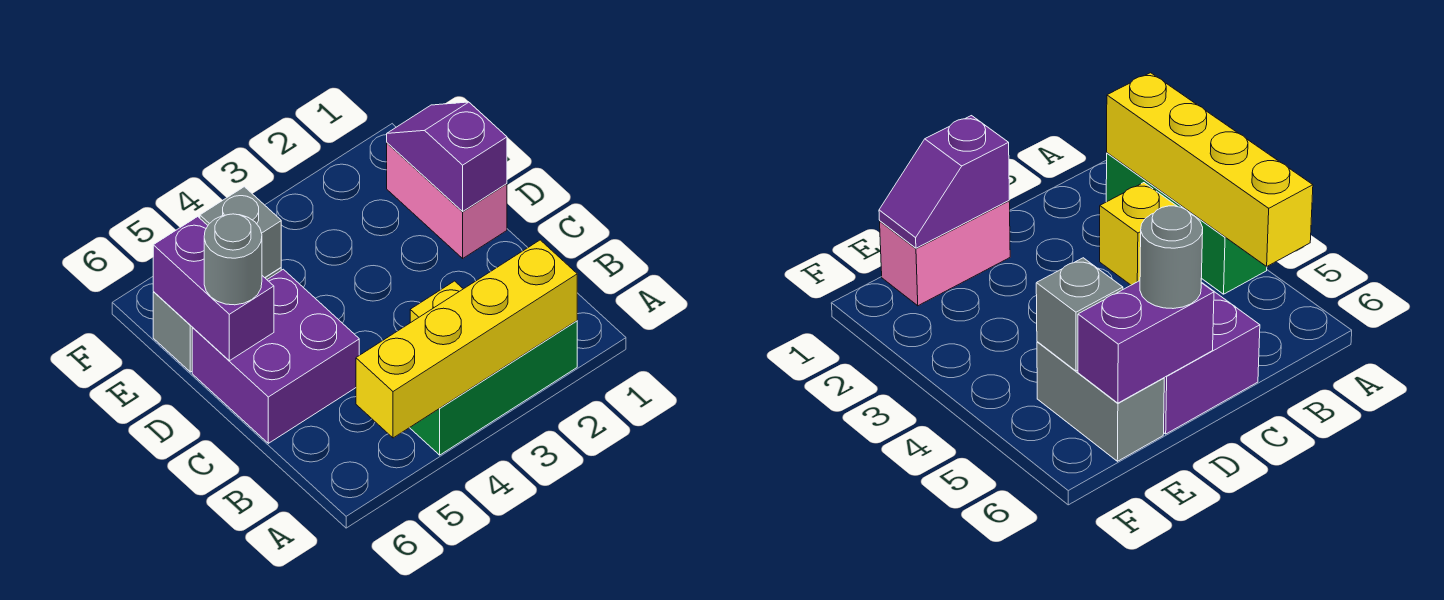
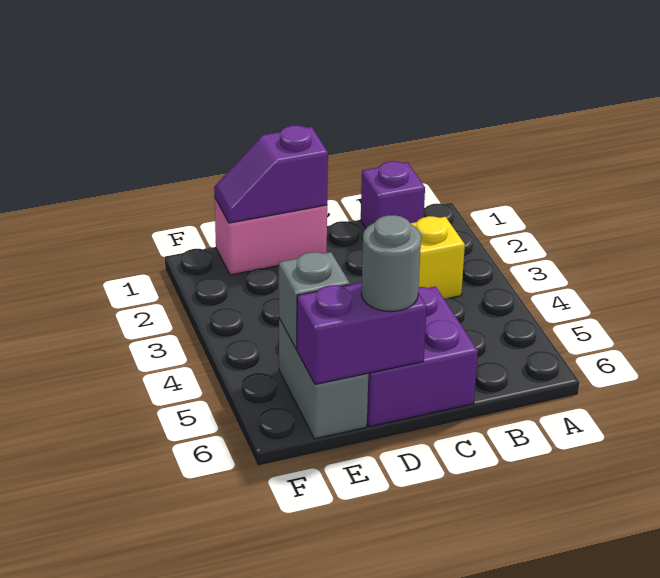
green brick A2:A4 level 1 -> none
yellow brick A2:A5 level 2 -> none
none -> purple brick B1 level 1

